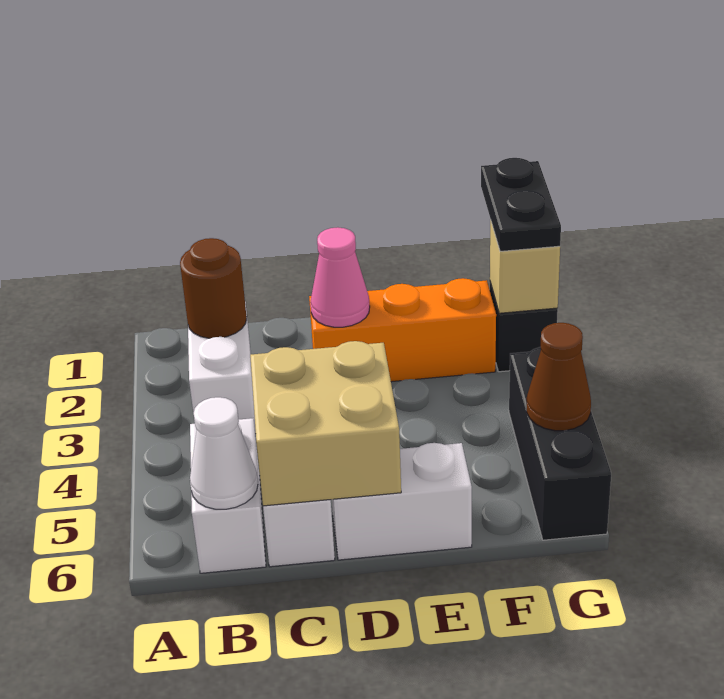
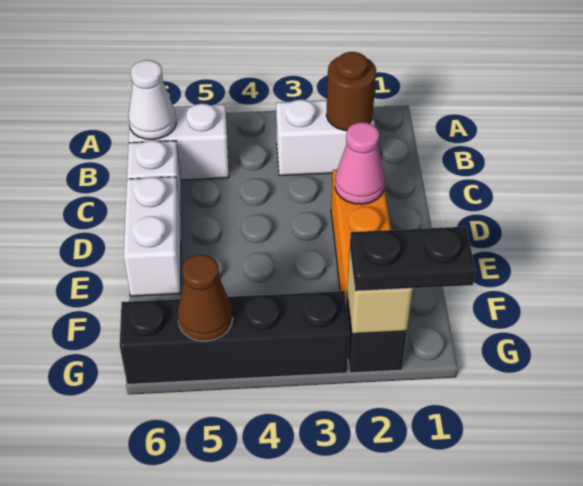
tan brick C5:D6 level 2 -> none
black brick G4:G6 level 1 -> black brick G3:G6 level 1

